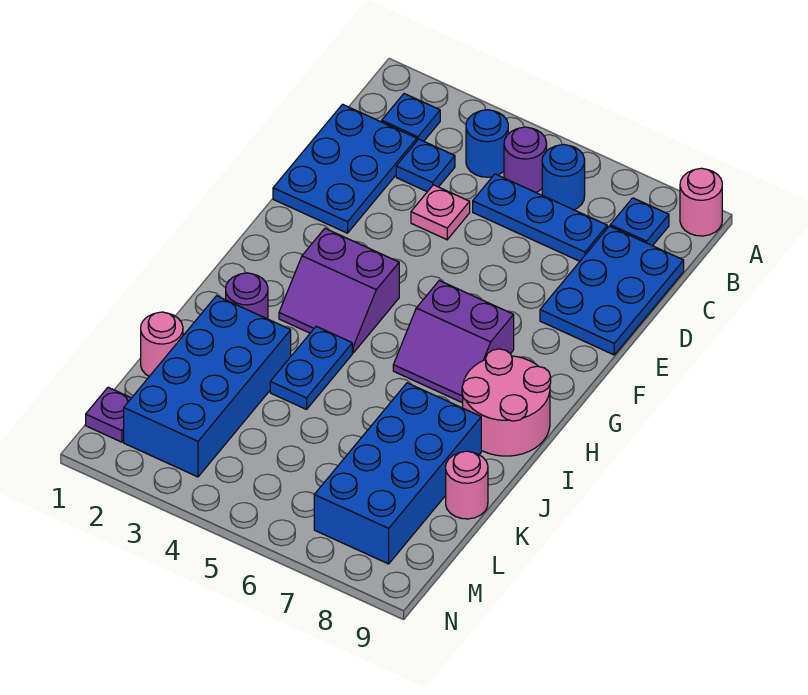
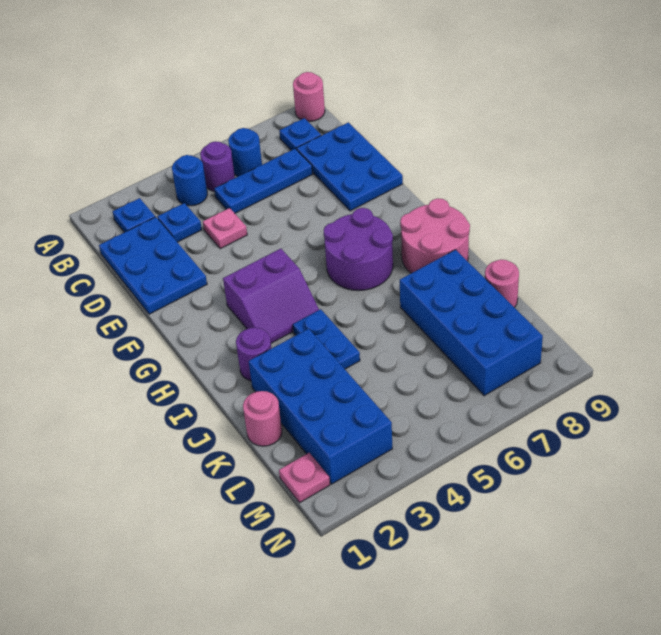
purple slope G6:H7 level 1 top G -> purple round brick G6:H7 level 1
purple plate M1 level 1 -> pink plate M1 level 1

